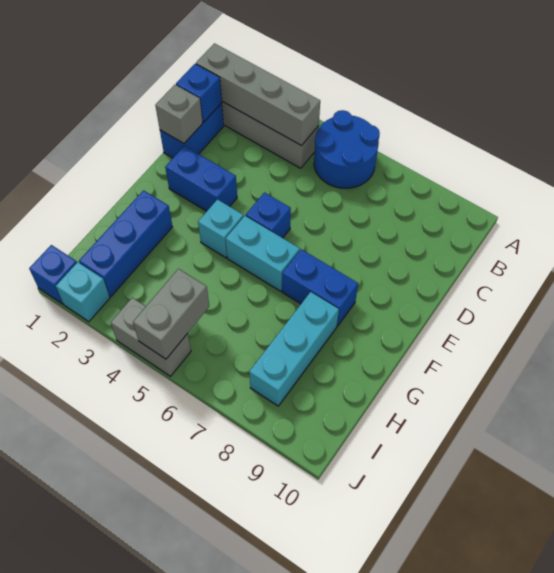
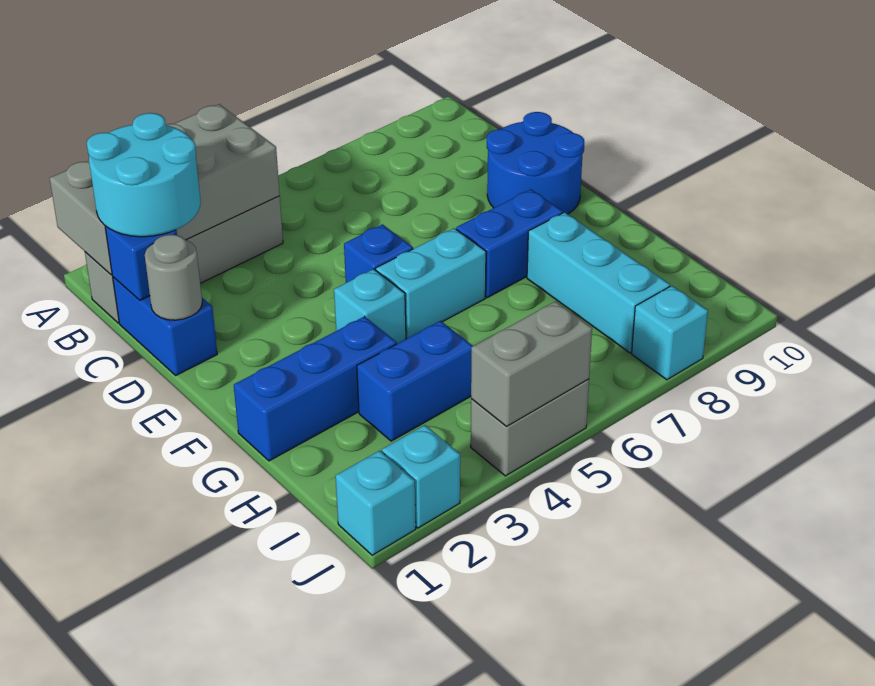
blue round brick A5:B6 level 1 -> blue round brick D9:E10 level 1
grey brick B1:B4 level 2 -> grey brick A1:B4 level 2
none -> cyan round brick B1:C2 level 3
grey brick D1 level 2 -> grey round brick D1 level 2
blue brick E2:E3 level 1 -> blue brick H3:H4 level 1
blue brick G2:I2 level 1 -> blue brick G1:G3 level 1
grey brick I5:J5 level 2 -> grey brick J4:J5 level 2
blue brick J1 level 1 -> cyan brick J1 level 1
none -> cyan brick J8 level 1

